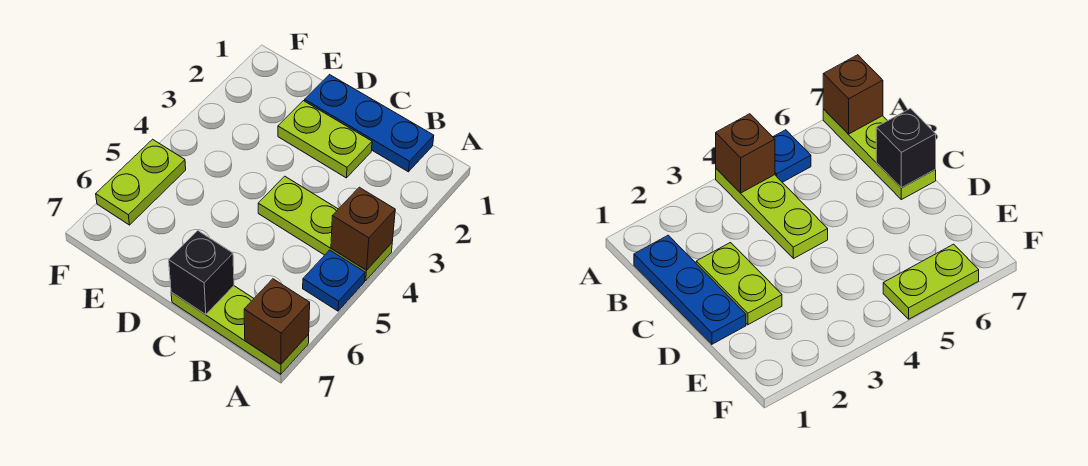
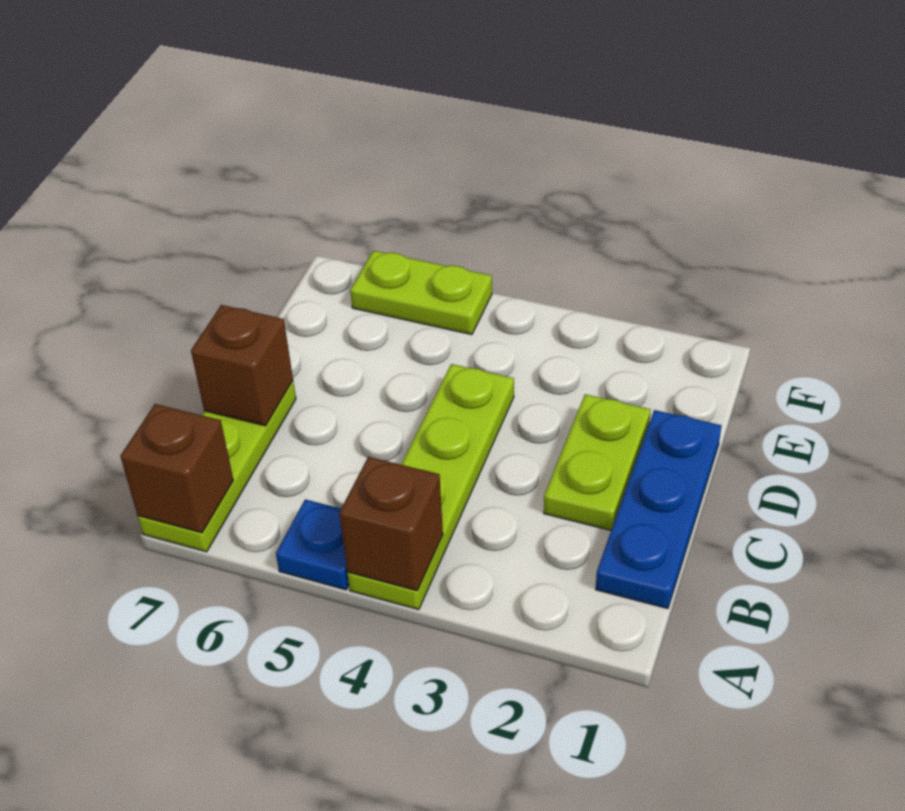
lime plate A4:C4 level 1 -> lime plate A4:D4 level 1
black brick C7 level 2 -> brown brick C7 level 2

